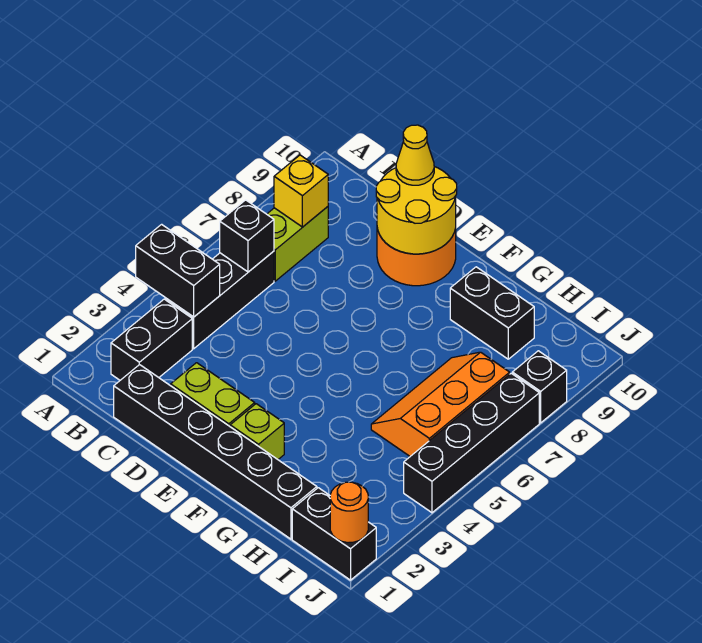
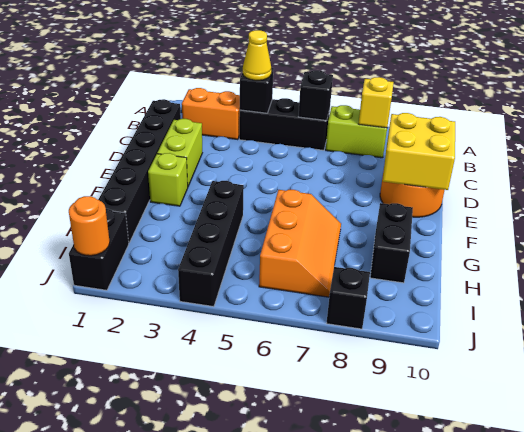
black brick A4:B4 level 2 -> black brick B4 level 2
black brick B2:B3 level 1 -> orange brick B2:B3 level 1
yellow round brick D9:E10 level 2 -> yellow brick D9:E10 level 2
yellow cone D10 level 3 -> yellow cone B4 level 3
orange slope H5:I7 level 1 top I -> orange slope G6:I7 level 1 top 6
black brick J4:J7 level 1 -> black brick G4:J4 level 1

